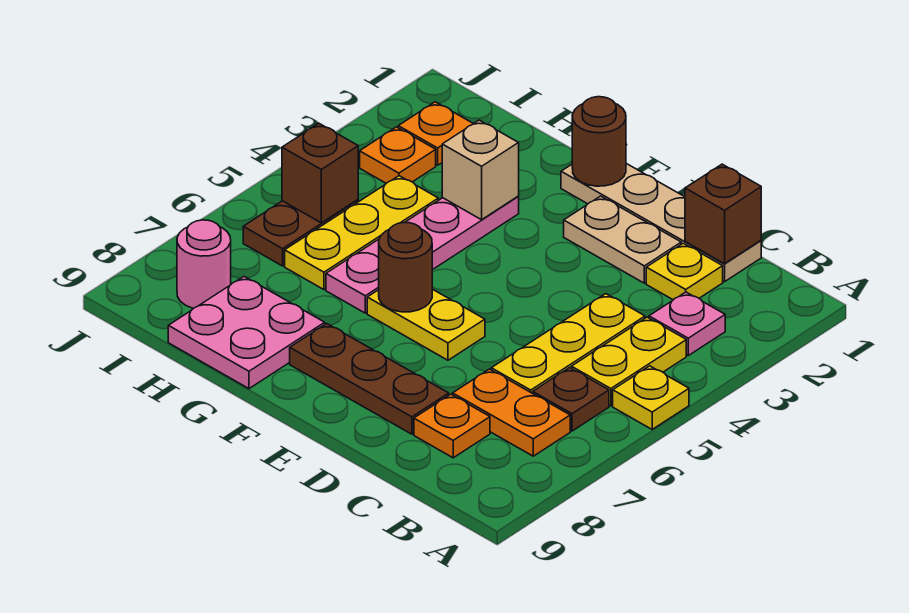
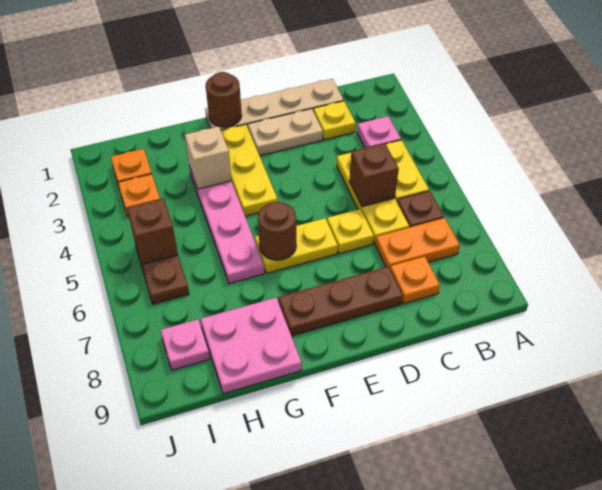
yellow plate A5 level 1 -> yellow plate D6 level 1
brown brick C1 level 2 -> brown brick C5 level 2
yellow plate H4:H6 level 1 -> yellow plate F2:F4 level 1
pink round brick I8 level 1 -> pink plate I8 level 1

